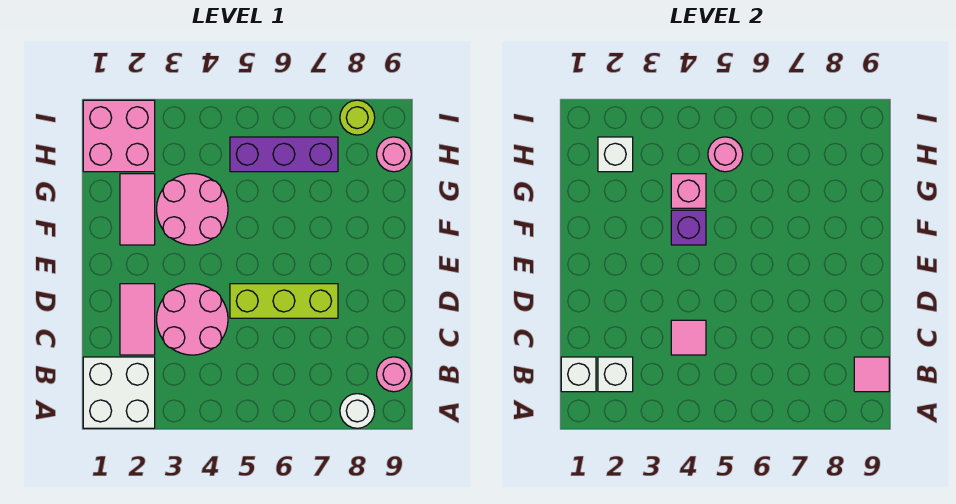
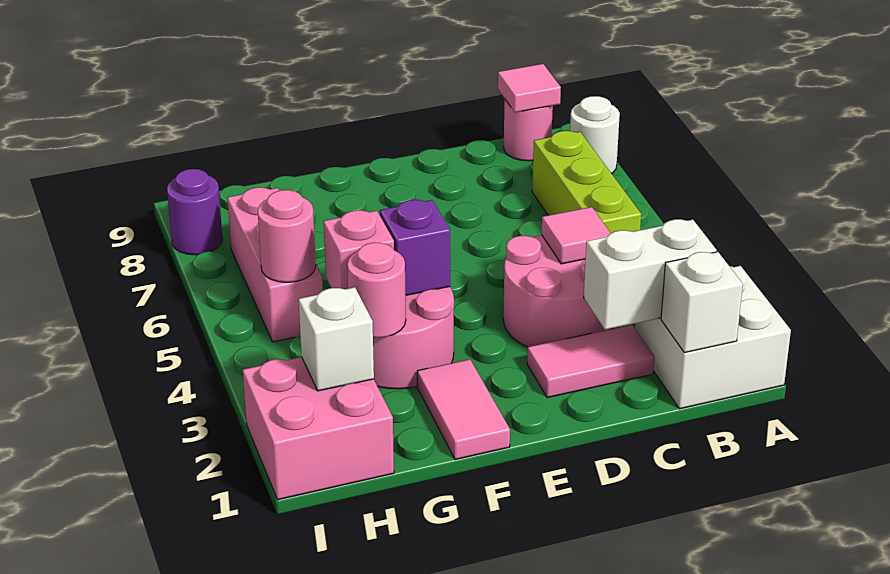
white brick B2 level 2 -> white brick B2:C2 level 2
lime brick D5:D7 level 1 -> lime brick B5:B7 level 1
pink tile F2:G2 level 1 -> pink tile F1:F2 level 1
purple brick H5:H7 level 1 -> pink brick H5:H7 level 1
pink round brick H9 level 1 -> pink round brick G3 level 2
lime round brick I8 level 1 -> purple round brick I8 level 1

